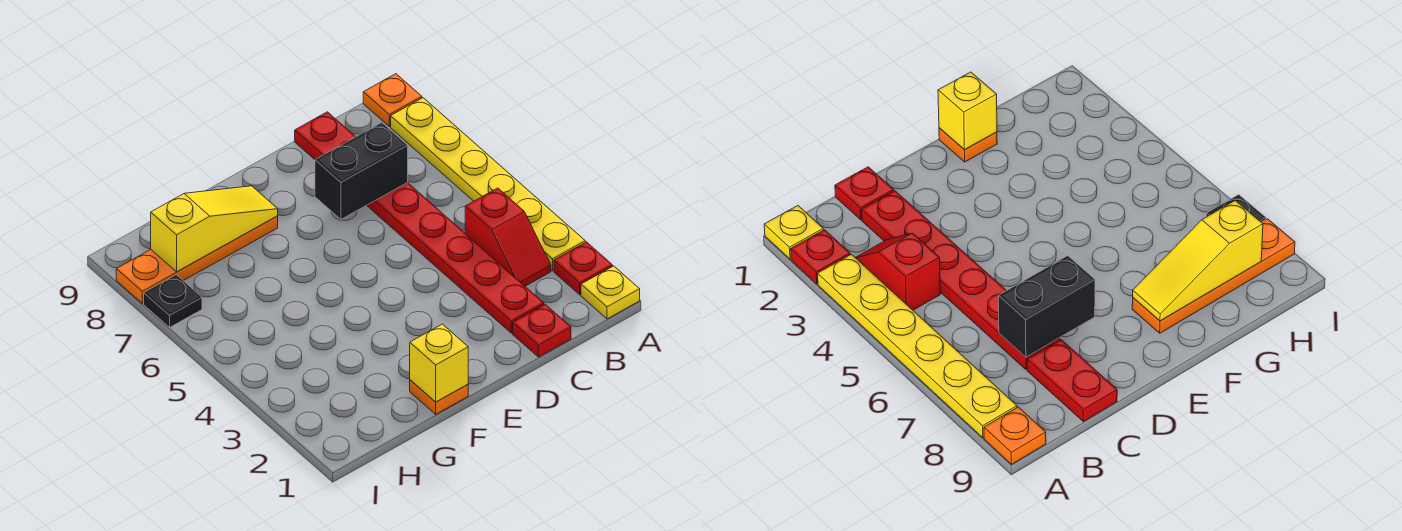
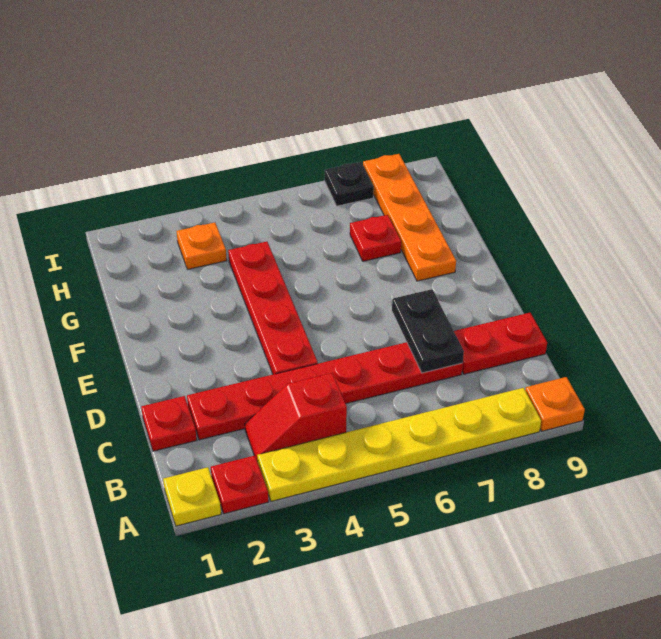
black brick C7:D7 level 2 -> black plate C7:D7 level 2
none -> red plate D4:G4 level 1
orange plate F1 level 1 -> orange plate H3 level 1
yellow brick F1 level 2 -> none
yellow slope F8:H8 level 2 top H -> none
none -> red plate G7 level 1

